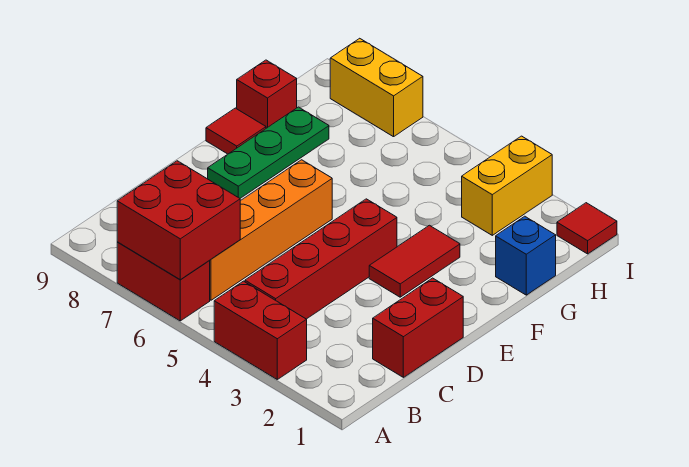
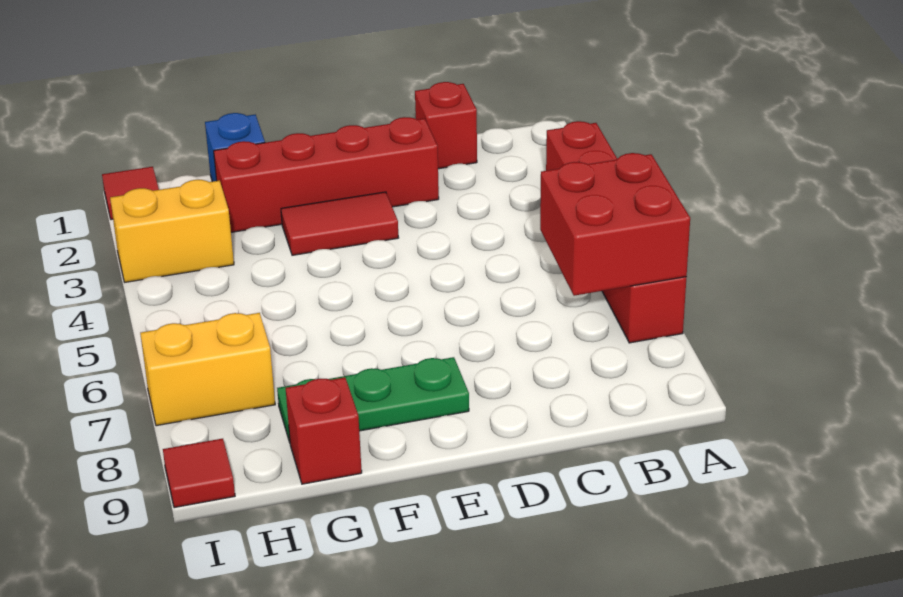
red brick B4:E4 level 1 -> red brick D2:G2 level 1
orange brick B6:E6 level 1 -> none
red brick C1:D1 level 1 -> red brick C1 level 1
red tile F9 level 1 -> red tile I9 level 1
yellow brick I7:I8 level 1 -> yellow brick H7:I7 level 1

